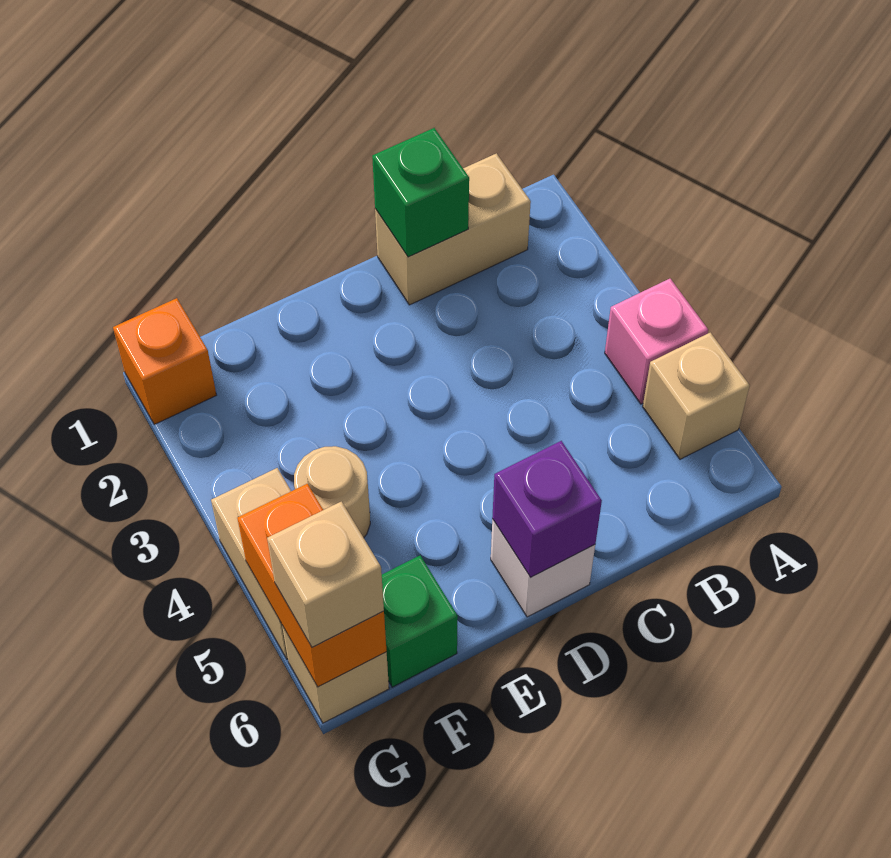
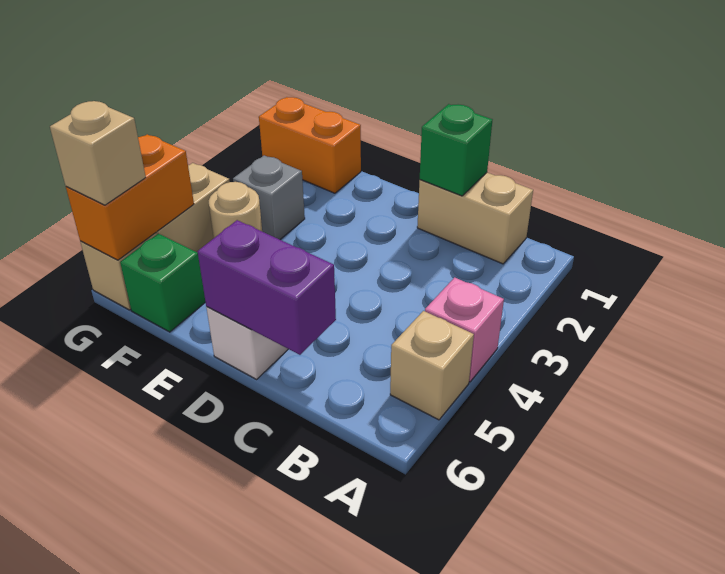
purple brick D6 level 2 -> purple brick C6:D6 level 2
none -> grey brick F3 level 1
orange brick G1 level 1 -> orange brick F1:G1 level 1

